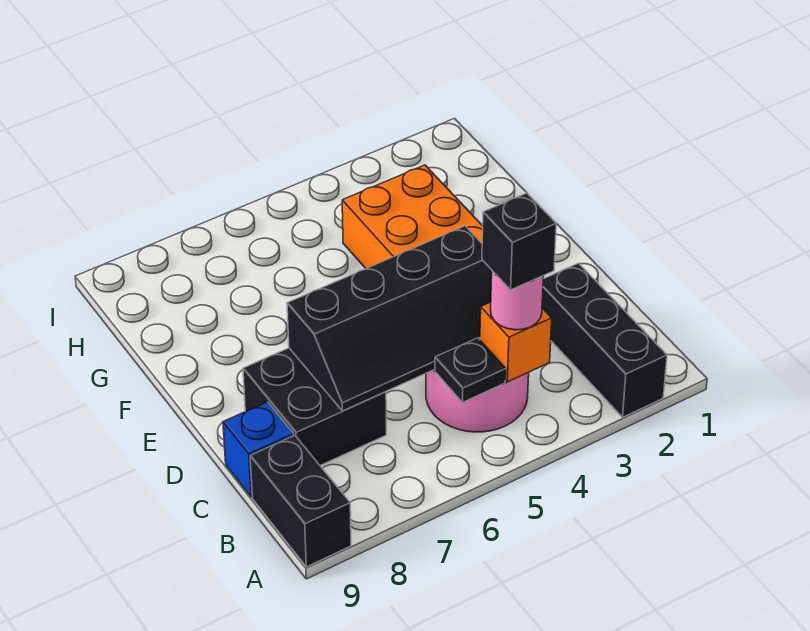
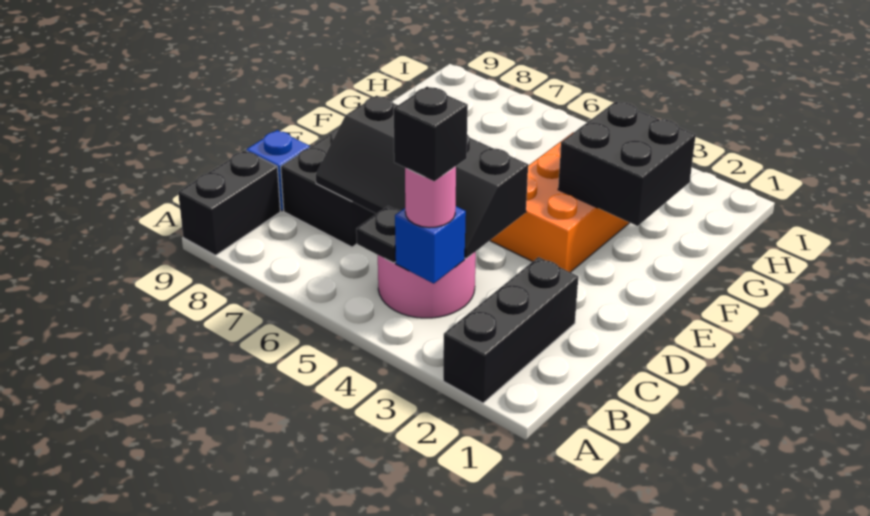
orange brick B4 level 2 -> blue brick B4 level 2
none -> black brick F2:G3 level 2

